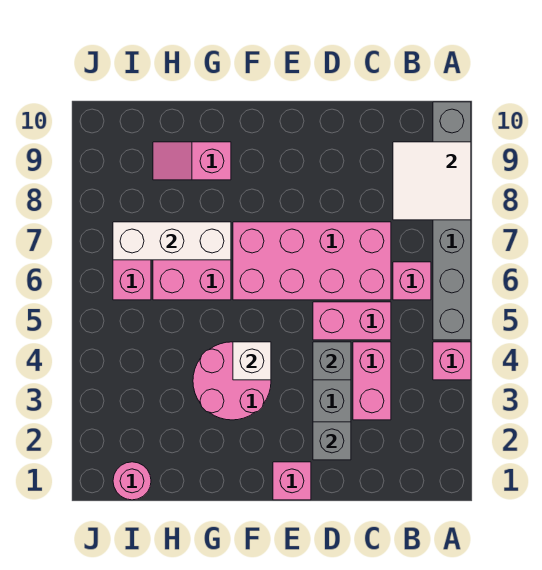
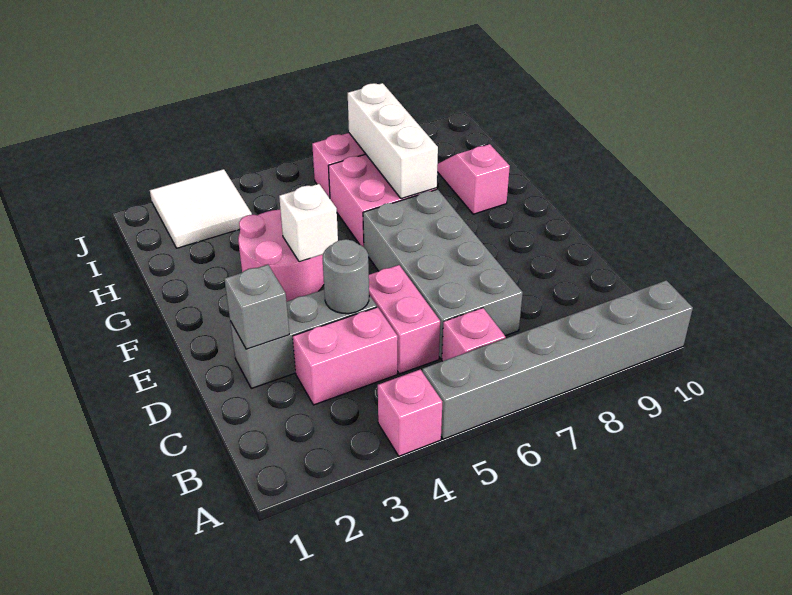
white tile A8:B9 level 2 -> white tile I2:J3 level 1
pink brick C6:F7 level 1 -> grey brick C6:F7 level 1
grey brick D4 level 2 -> grey round brick D4 level 2
pink brick E1 level 1 -> none
pink round brick I1 level 1 -> none

